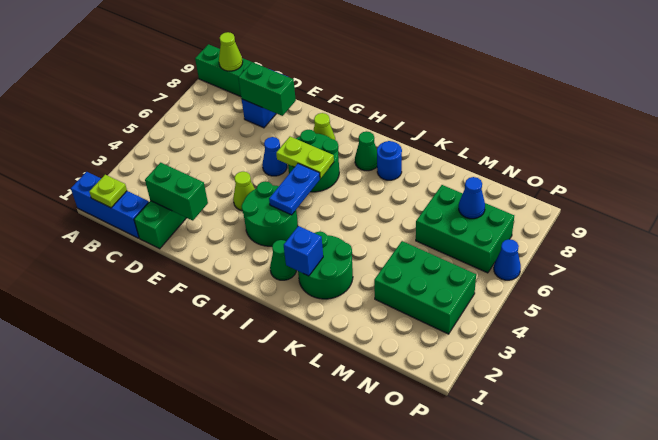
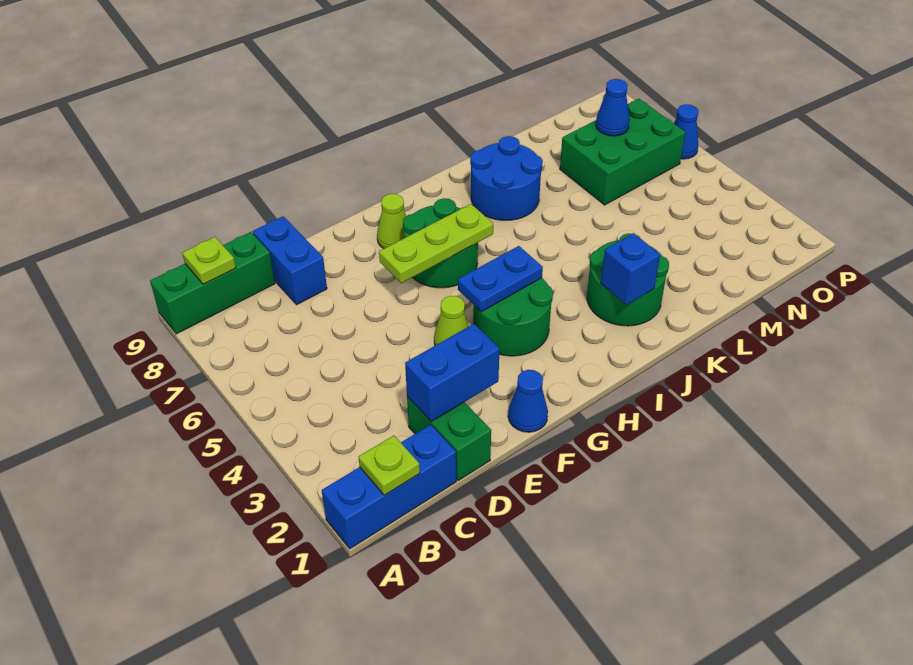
lime cone B9 level 2 -> lime plate B9 level 2
green brick D2:E2 level 2 -> blue brick D2:E2 level 2
green brick D8:E8 level 2 -> none
blue cone F6 level 1 -> blue cone F1 level 1
lime plate G6:H6 level 2 -> lime plate F6:H6 level 2
blue plate H4:H5 level 2 -> blue plate G4:H4 level 2
green cone I2 level 1 -> none
green cone I8 level 1 -> none
blue round brick J8 level 1 -> blue round brick J7:K8 level 1
green brick M3:O4 level 1 -> none

